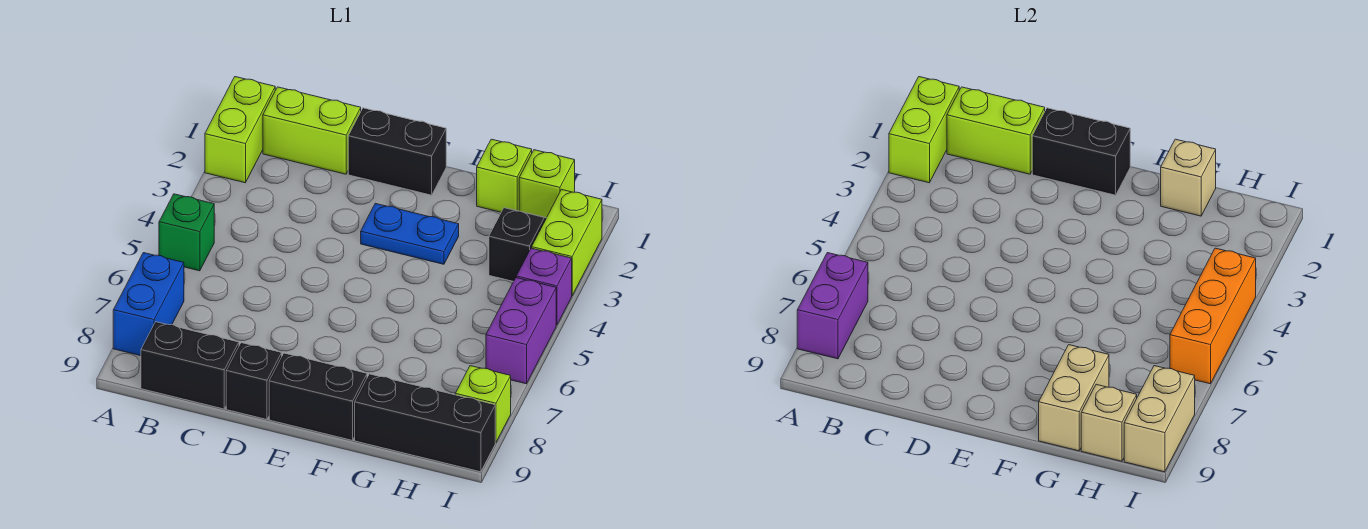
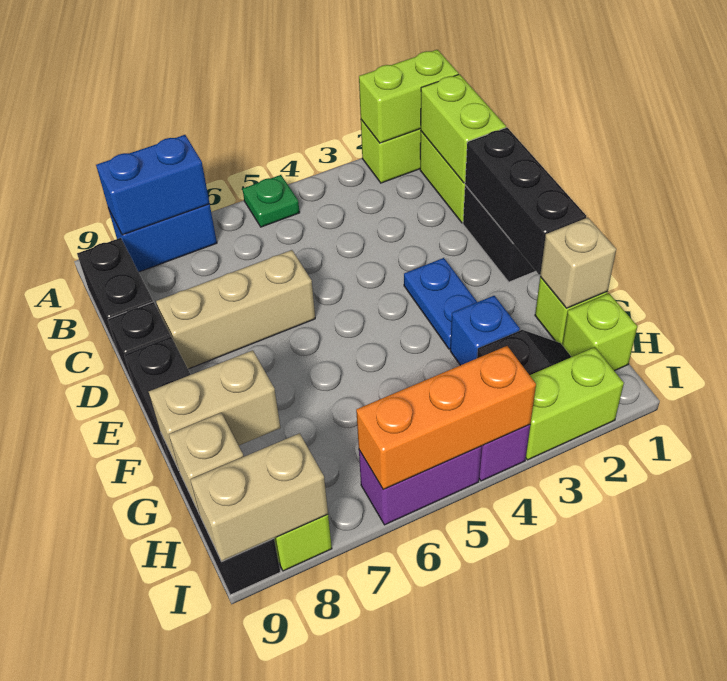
green brick A5 level 1 -> green plate A5 level 1
purple brick A7:A8 level 2 -> blue brick A7:A8 level 2
black brick D1:E1 level 2 -> black brick D1:F1 level 2
none -> tan brick D6:D8 level 1
none -> blue brick G3 level 1

